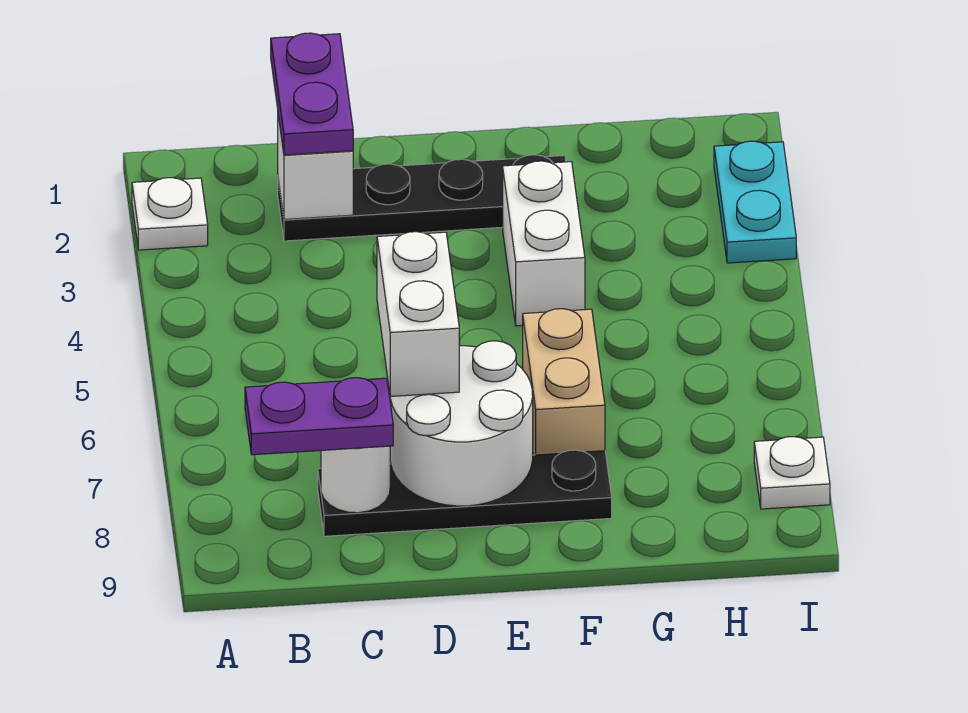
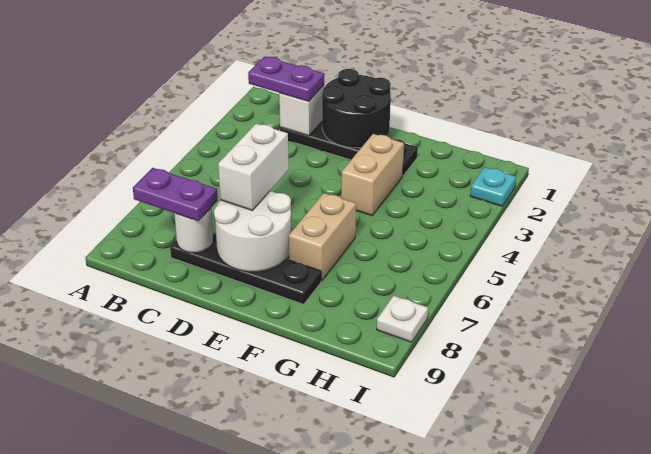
white plate A2 level 1 -> none
purple plate C1:C2 level 3 -> purple plate B2:C2 level 3
none -> black round brick D1:E2 level 2
white brick F3:F4 level 1 -> tan brick F3:F4 level 1
cyan plate I2:I3 level 1 -> cyan plate I2 level 1

